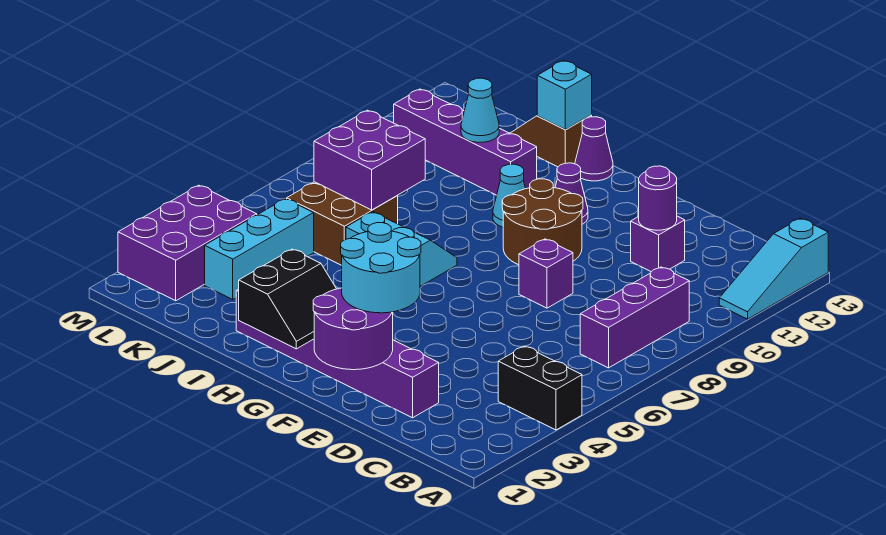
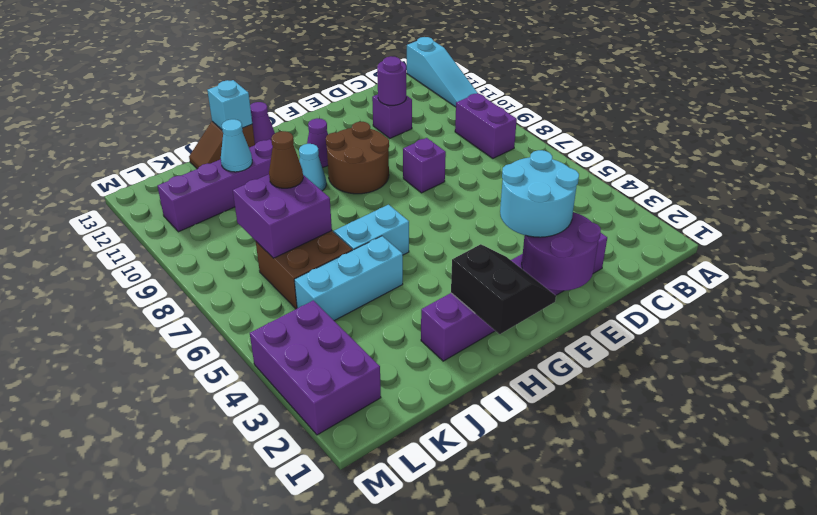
black brick A4:B4 level 1 -> none
purple brick B7:B9 level 1 -> purple brick B8:B9 level 1
none -> brown cone J8 level 3
cyan brick K3:K5 level 1 -> cyan brick I5:K5 level 1

